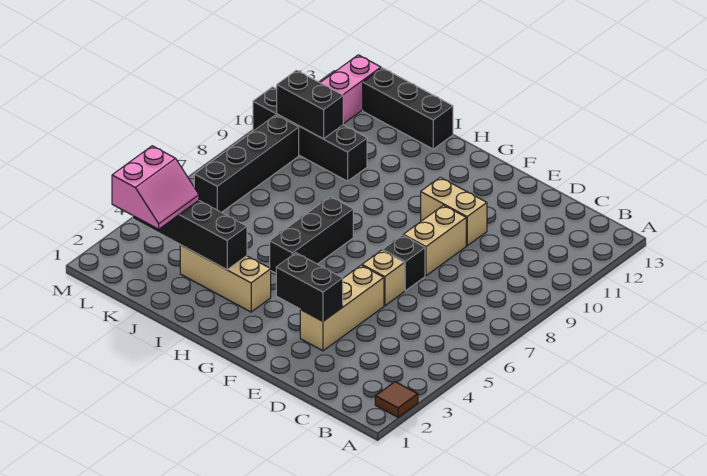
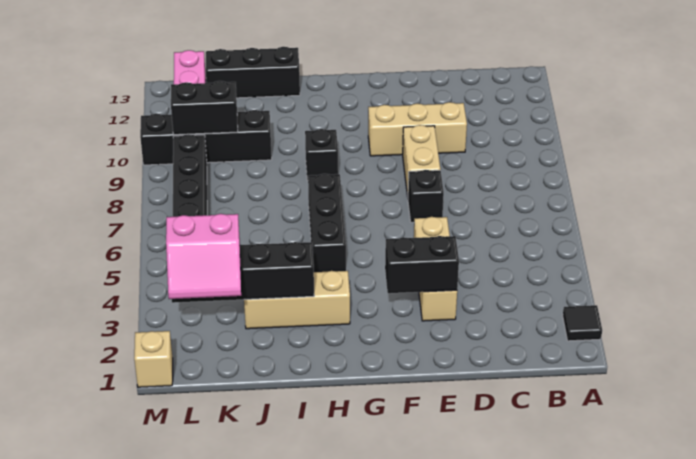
brown tile A2 level 1 -> black tile A2 level 1
tan brick E6 level 1 -> tan brick M1 level 1
tan brick E10:F10 level 1 -> tan brick D10:F10 level 1
none -> black brick H9 level 1
pink slope K2:L3 level 3 top L -> pink slope K2:L3 level 3 top 3

